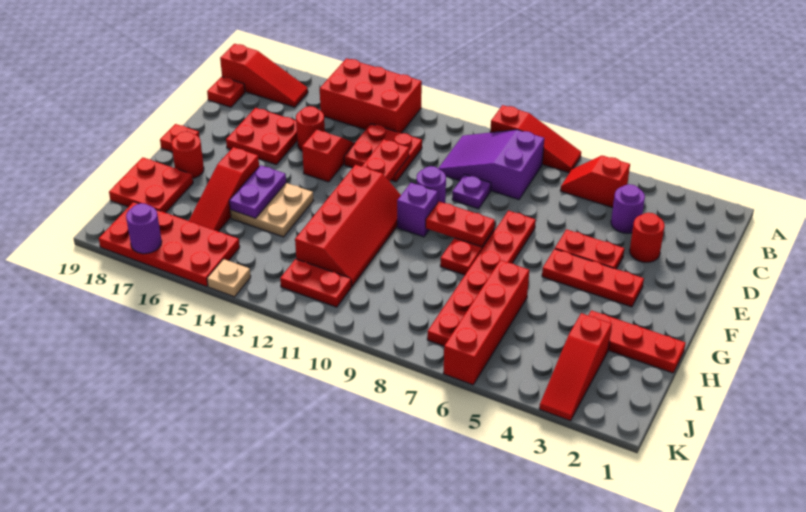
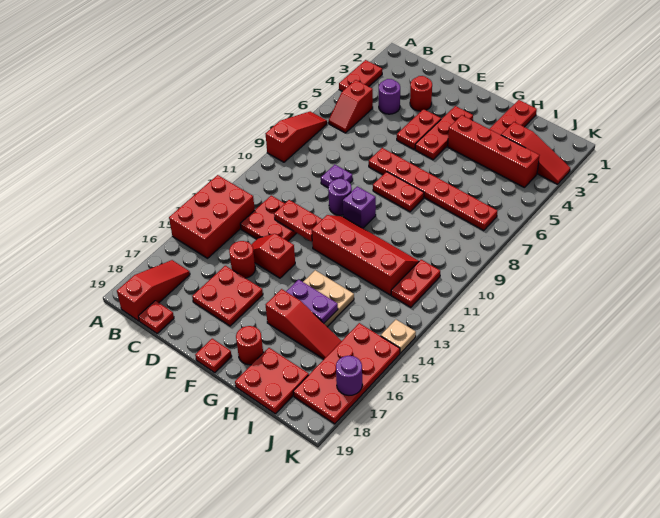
purple slope B8:C10 level 1 top 8 -> none
red plate F8:F9 level 2 -> red plate A3:A4 level 1
red brick H6:K6 level 1 -> red brick G4:J4 level 1

